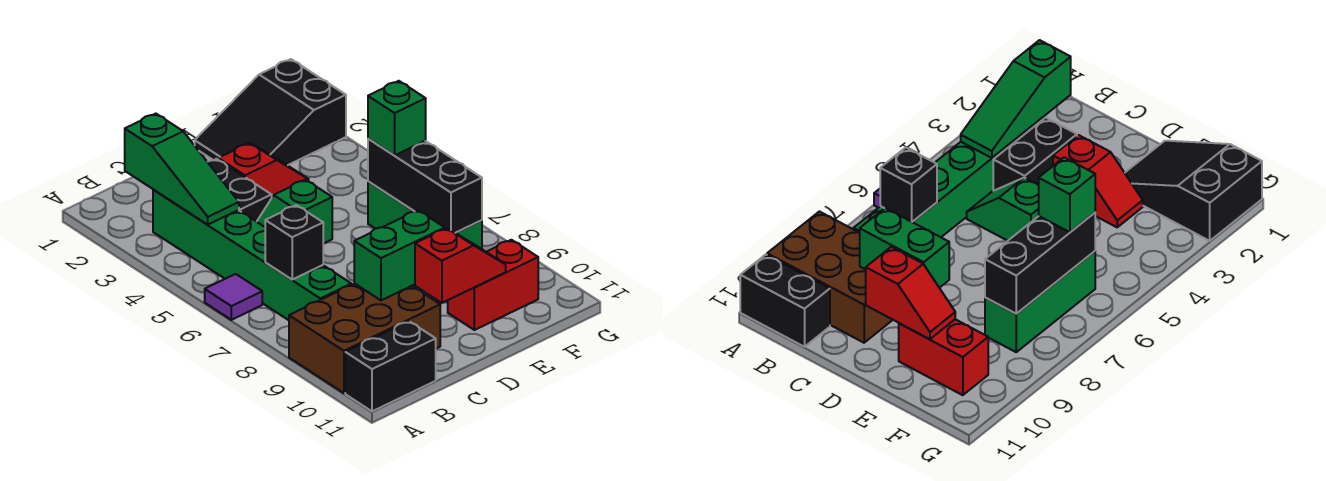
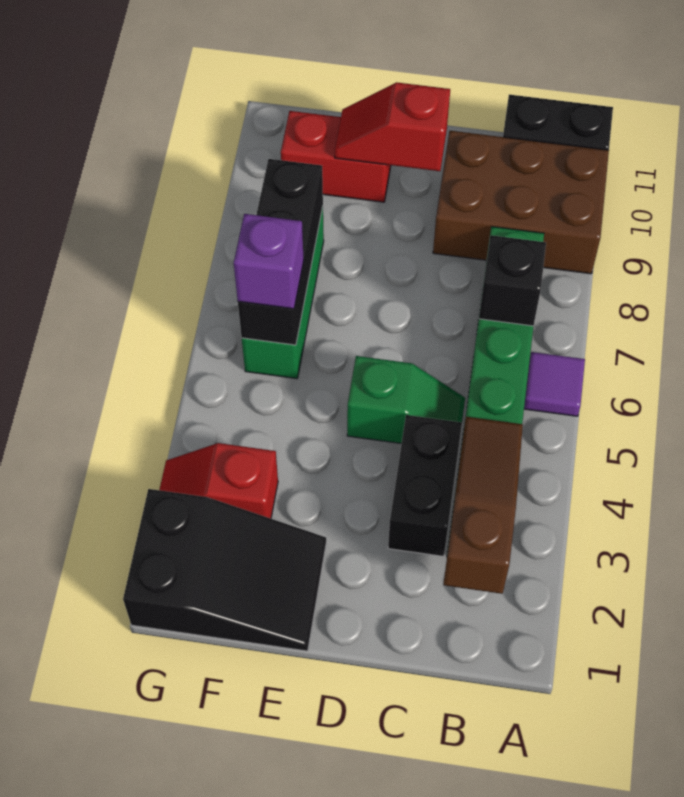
green slope B2:B4 level 2 top 2 -> brown slope B2:B4 level 2 top 2
green brick C9:D9 level 2 -> none
red slope D3:E3 level 1 top D -> red slope F3:G3 level 1 top F
green brick F6 level 3 -> purple brick F6 level 3

